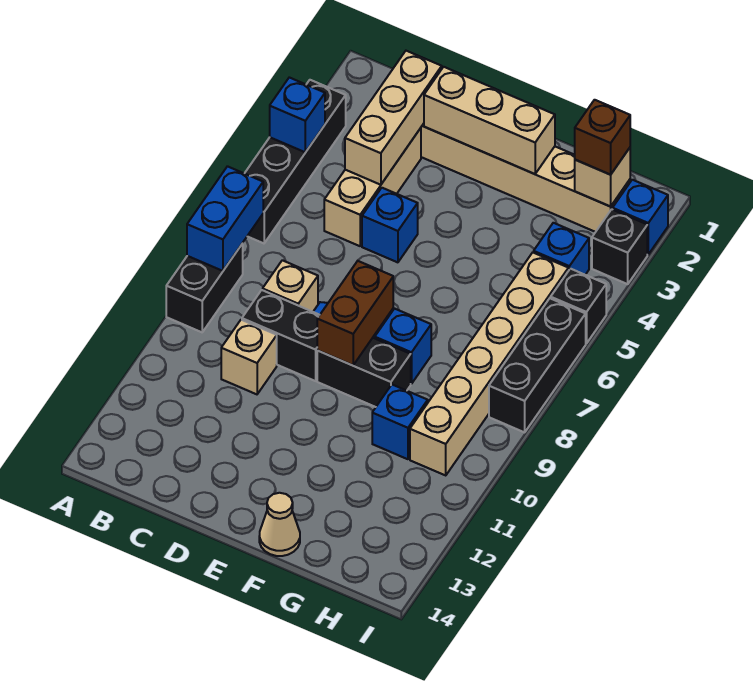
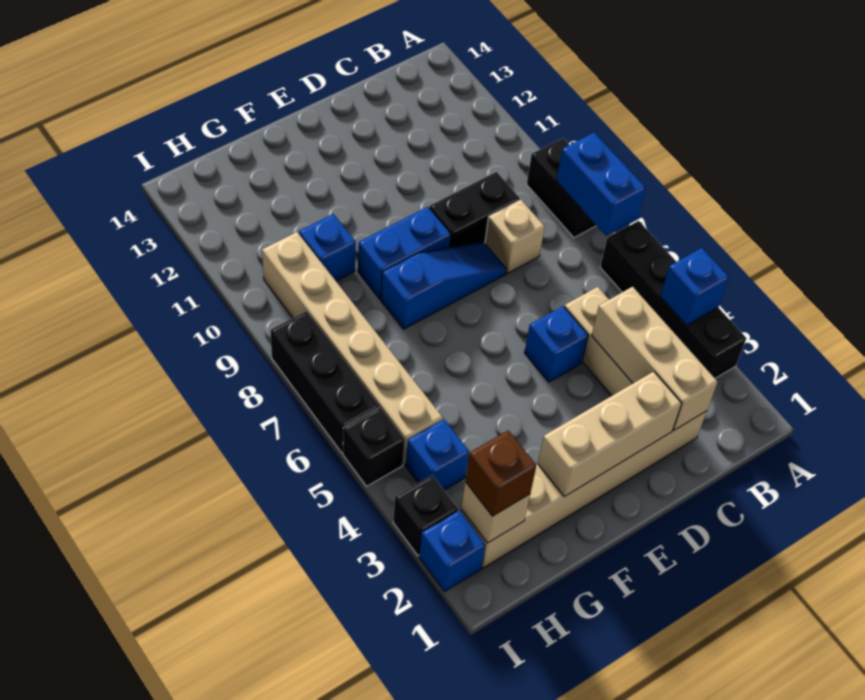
tan brick C10 level 1 -> none
brown brick E8:E9 level 2 -> none
black brick E9:F9 level 1 -> blue brick E9:F9 level 1
tan cone F14 level 1 -> none

